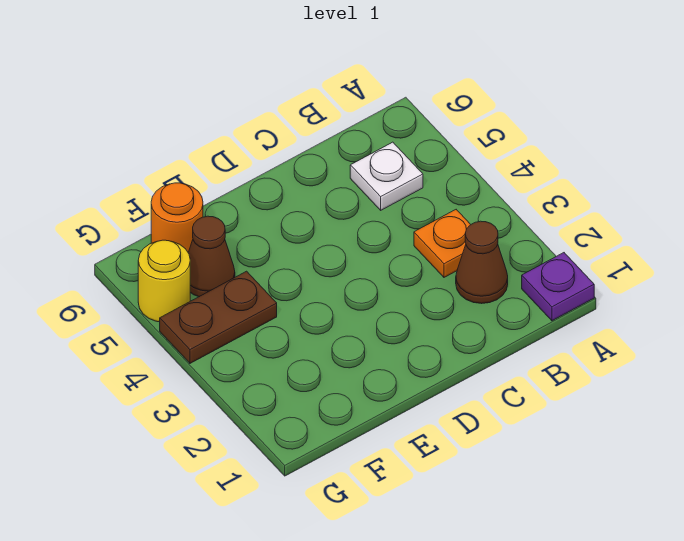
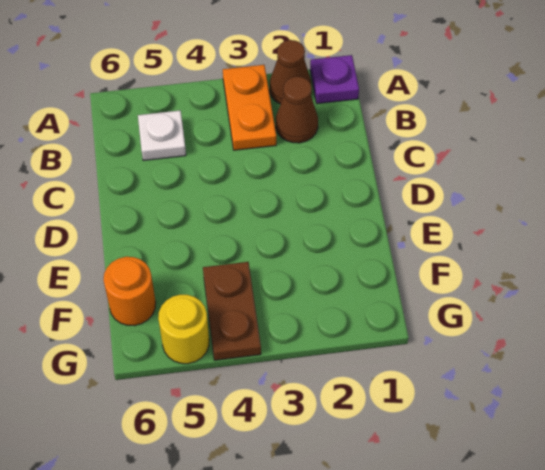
orange plate B3 level 1 -> orange plate A3:B3 level 1
brown cone F5 level 1 -> brown cone A2 level 1

